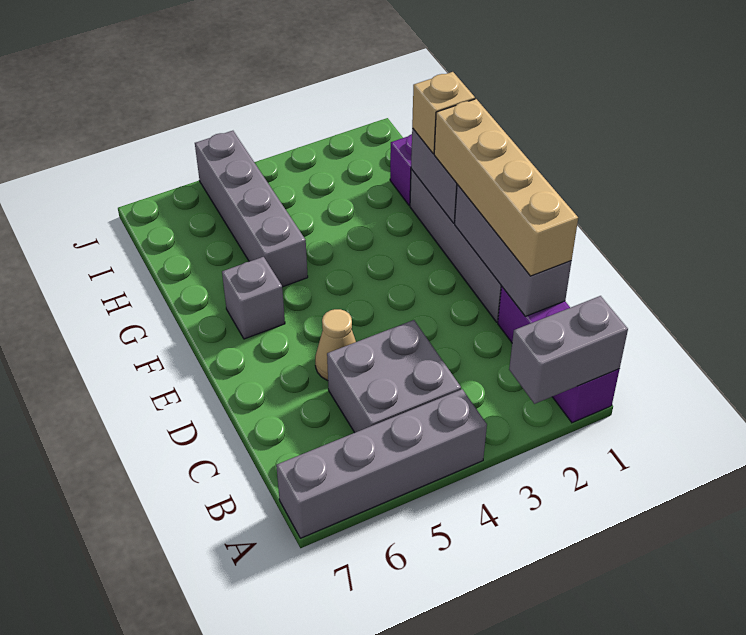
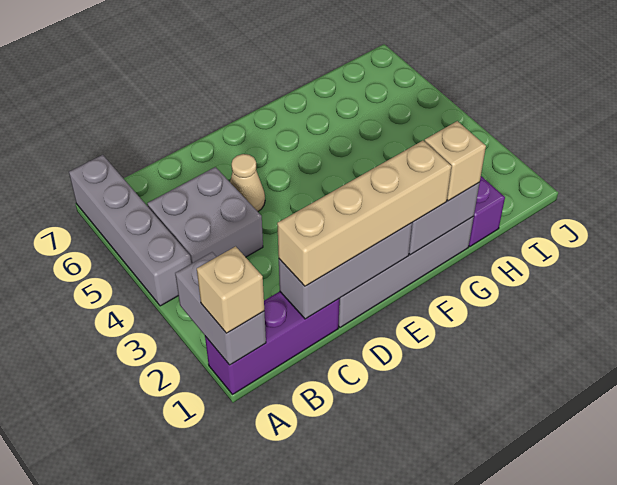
none -> tan brick A1 level 3
grey brick F6 level 1 -> none
grey brick G5:J5 level 1 -> none

